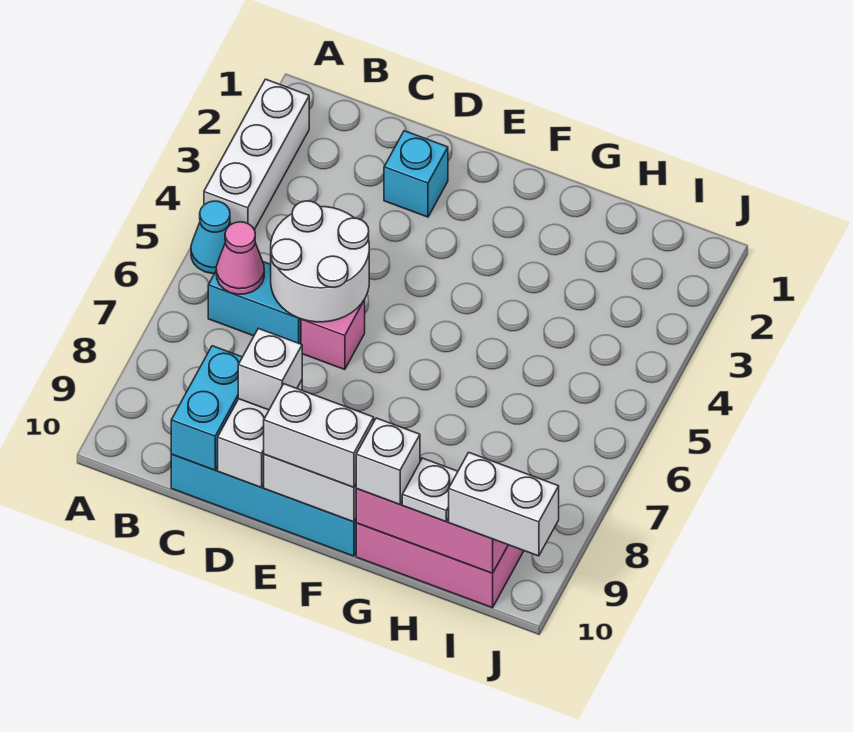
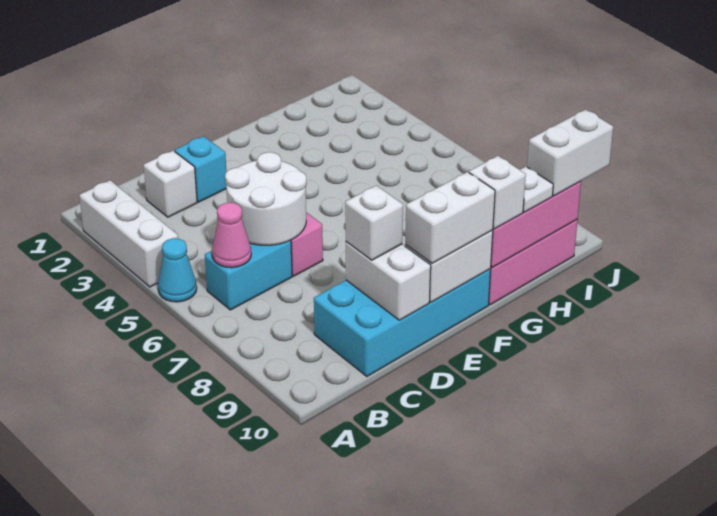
none -> white brick C2 level 1
cyan brick C9:C10 level 2 -> none

